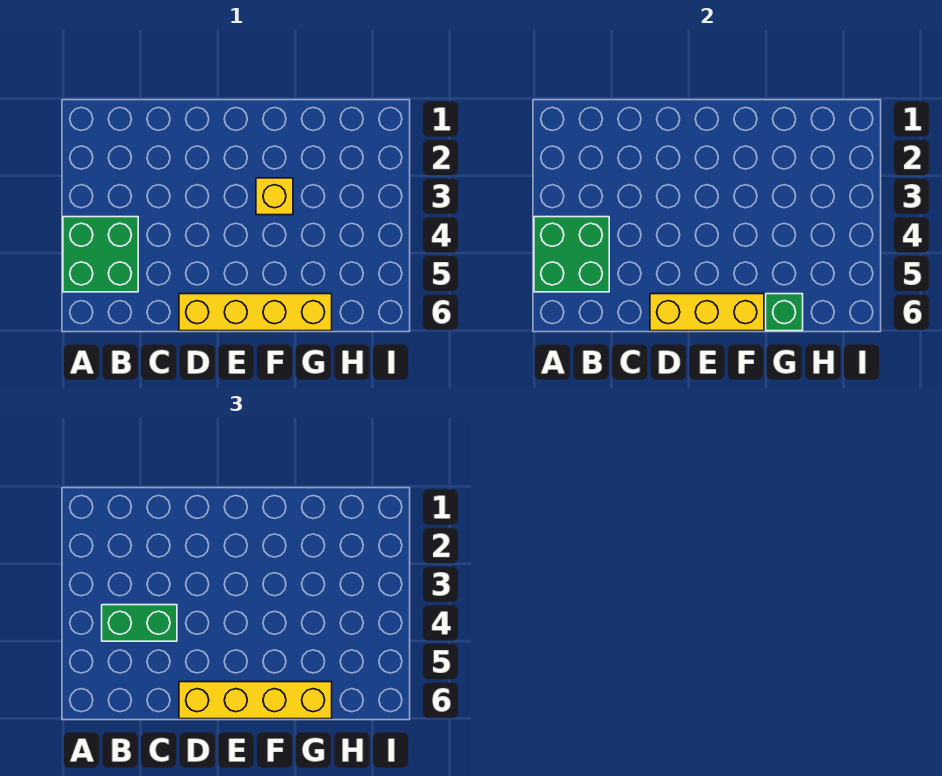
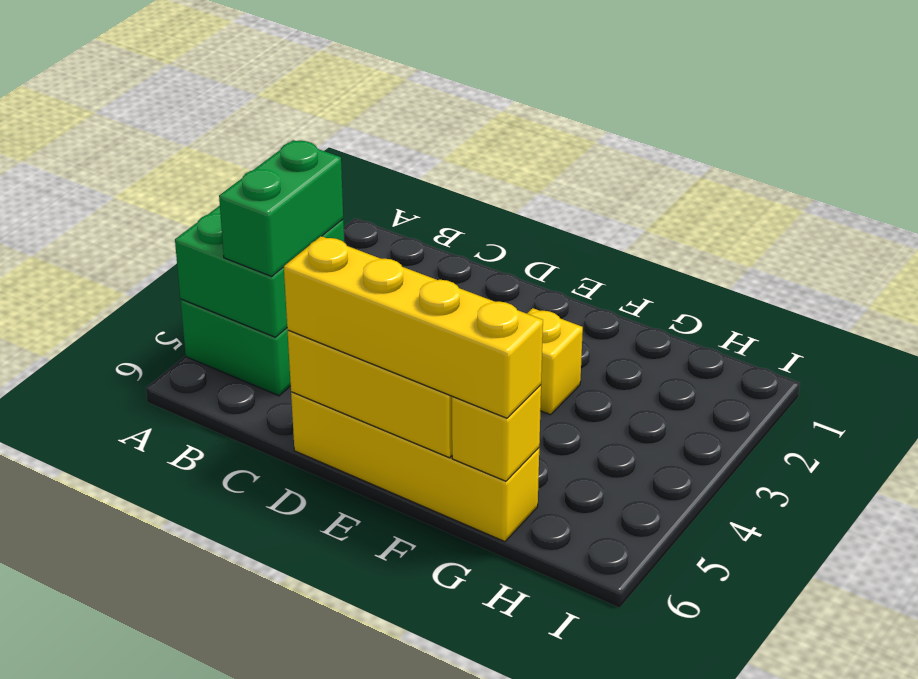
green brick B4:C4 level 3 -> green brick B4:B5 level 3
green brick G6 level 2 -> yellow brick G6 level 2

